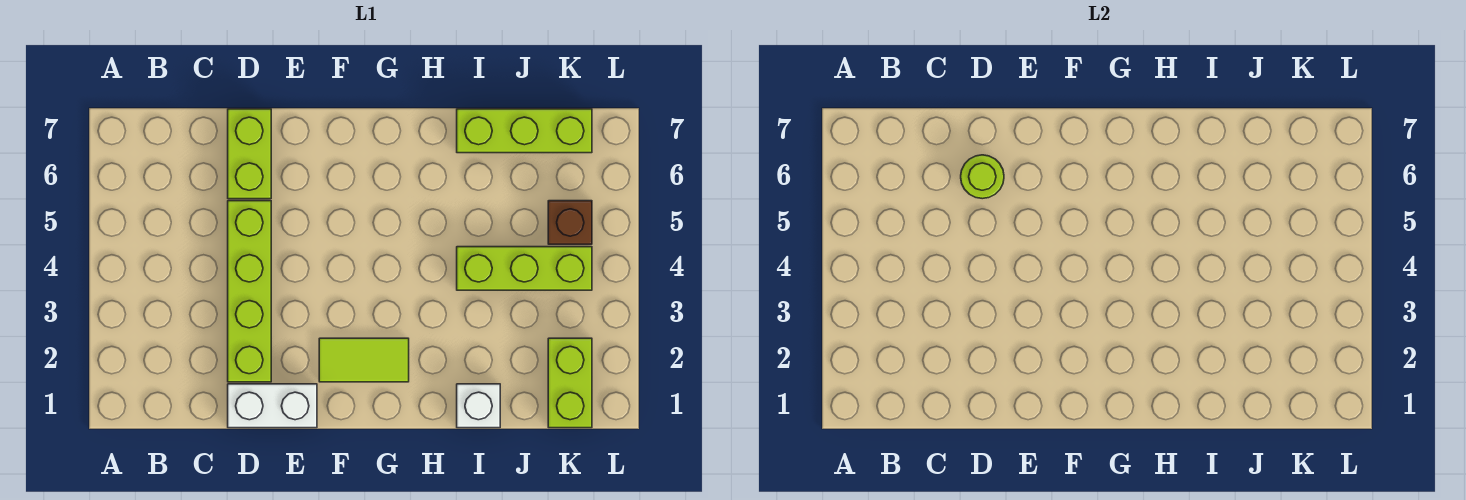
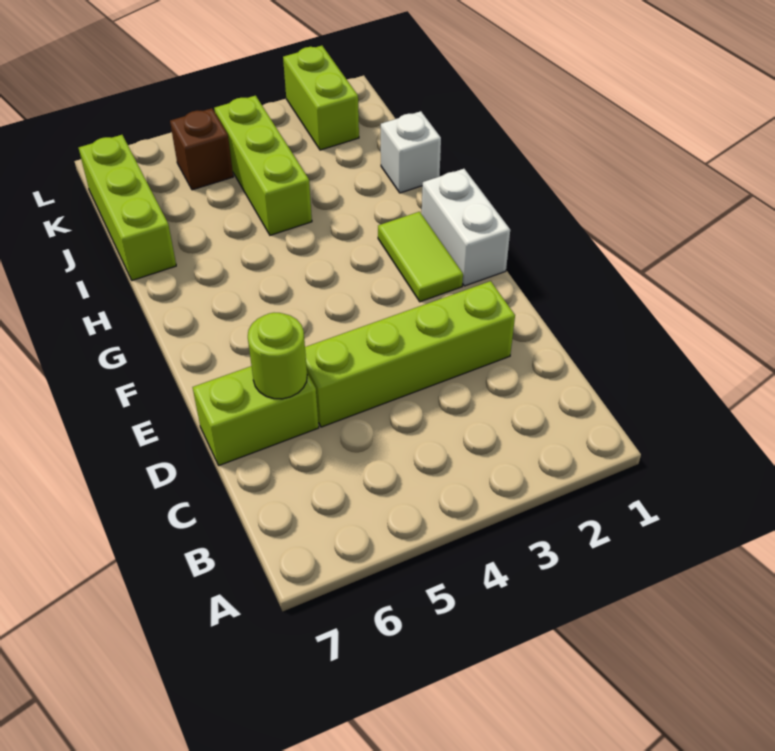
white brick D1:E1 level 1 -> white brick F1:G1 level 1
lime brick K1:K2 level 1 -> lime brick K2:L2 level 1

